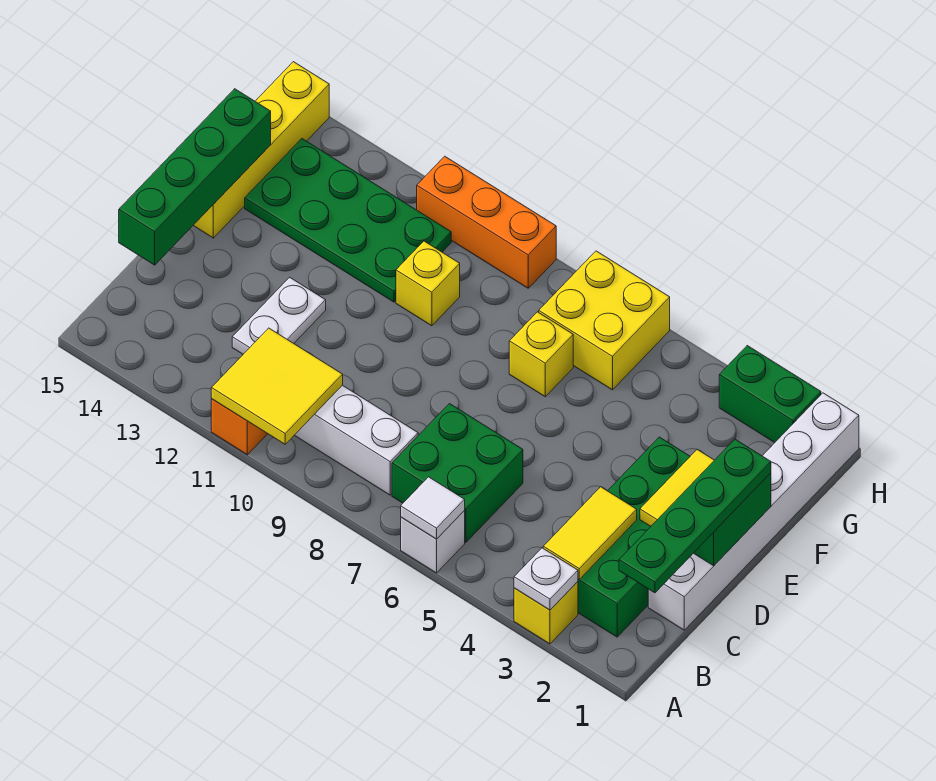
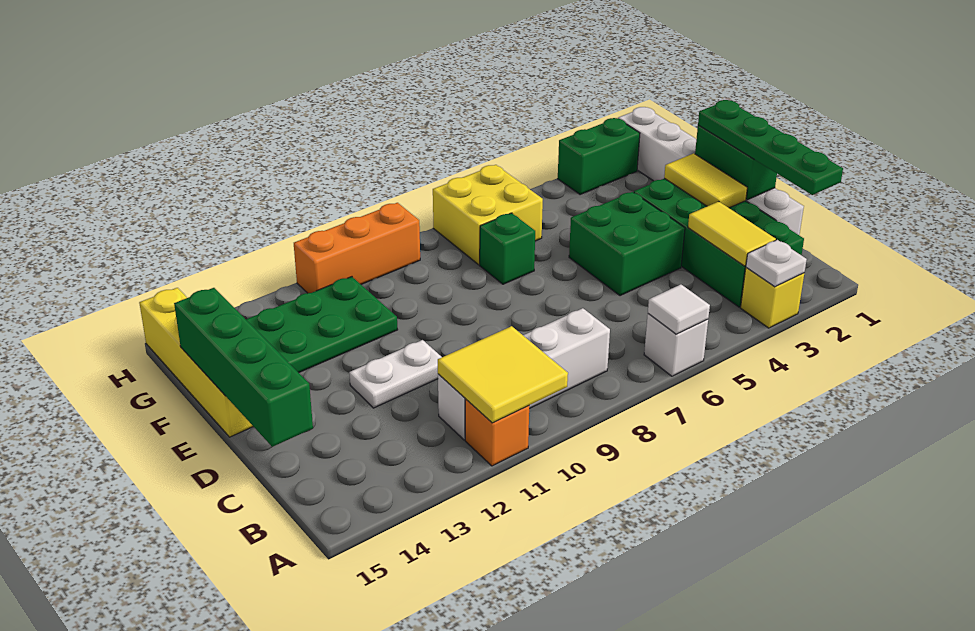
green brick B6:C7 level 1 -> green brick D4:E5 level 1
white plate C12:D12 level 1 -> white plate D11:D12 level 1
yellow brick F7 level 1 -> green brick F7 level 1
yellow brick F10 level 1 -> none

